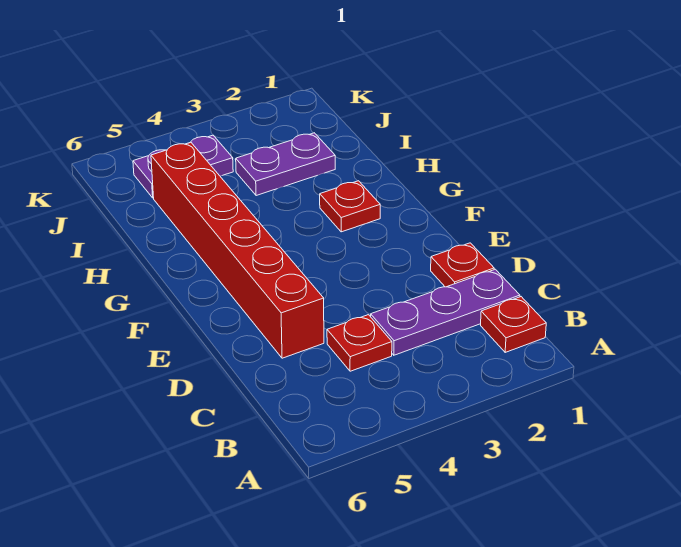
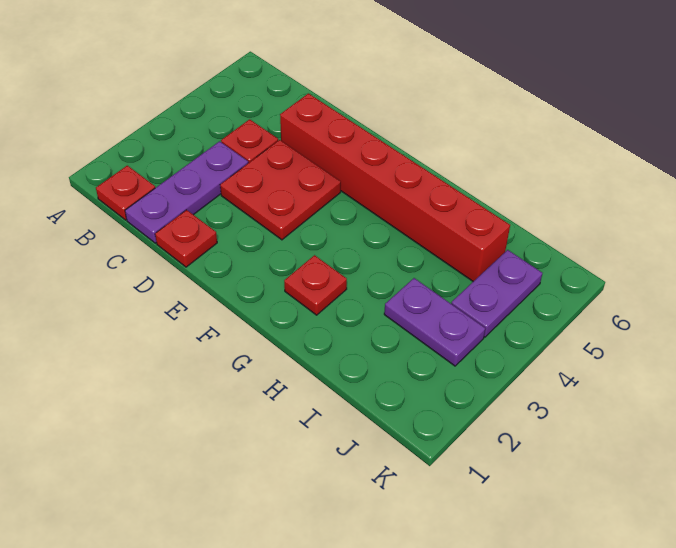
none -> red plate D3:E4 level 1
purple plate I2:I3 level 1 -> purple plate I3:J3 level 1

